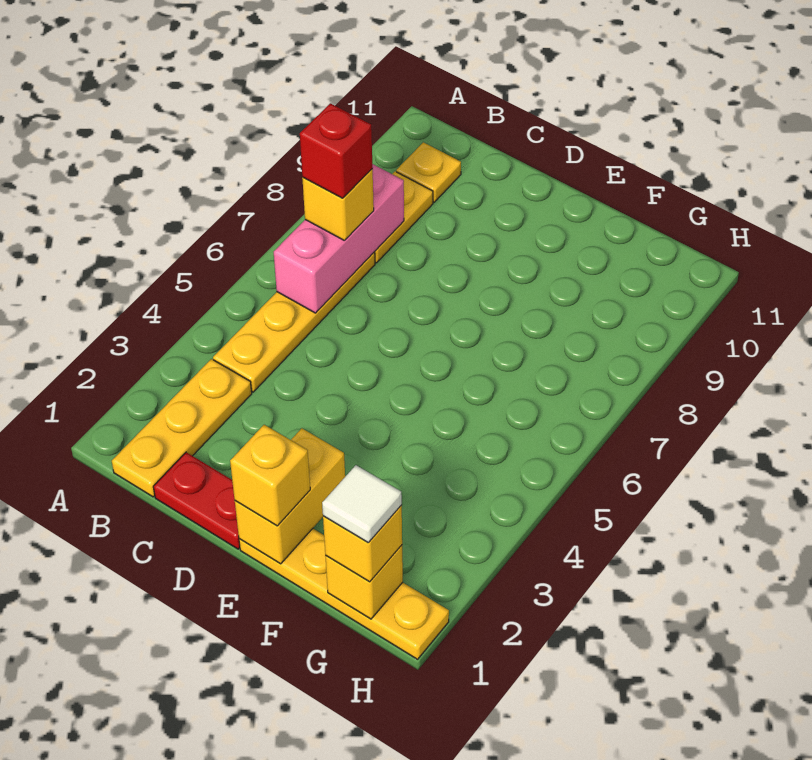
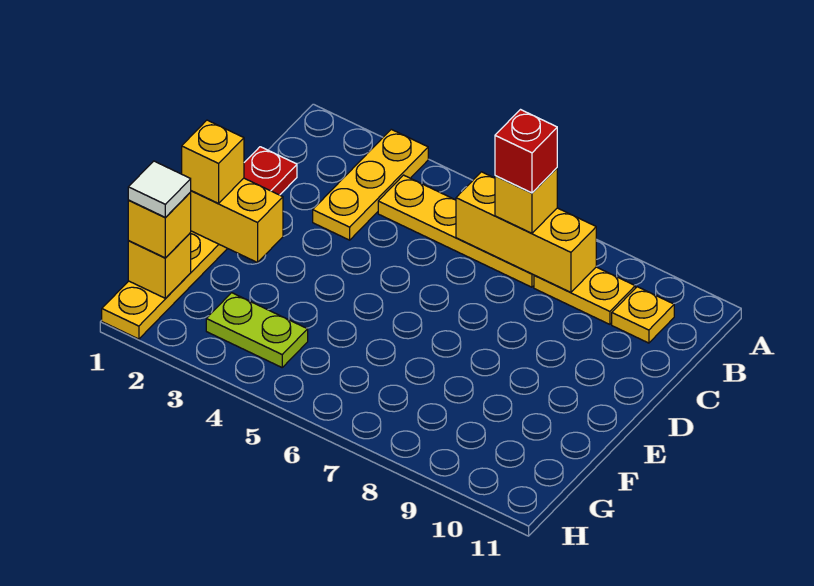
yellow plate B1:B3 level 1 -> yellow plate A3:C3 level 1
pink brick B6:B8 level 2 -> yellow brick B6:B8 level 2
none -> lime plate G3:G4 level 1

